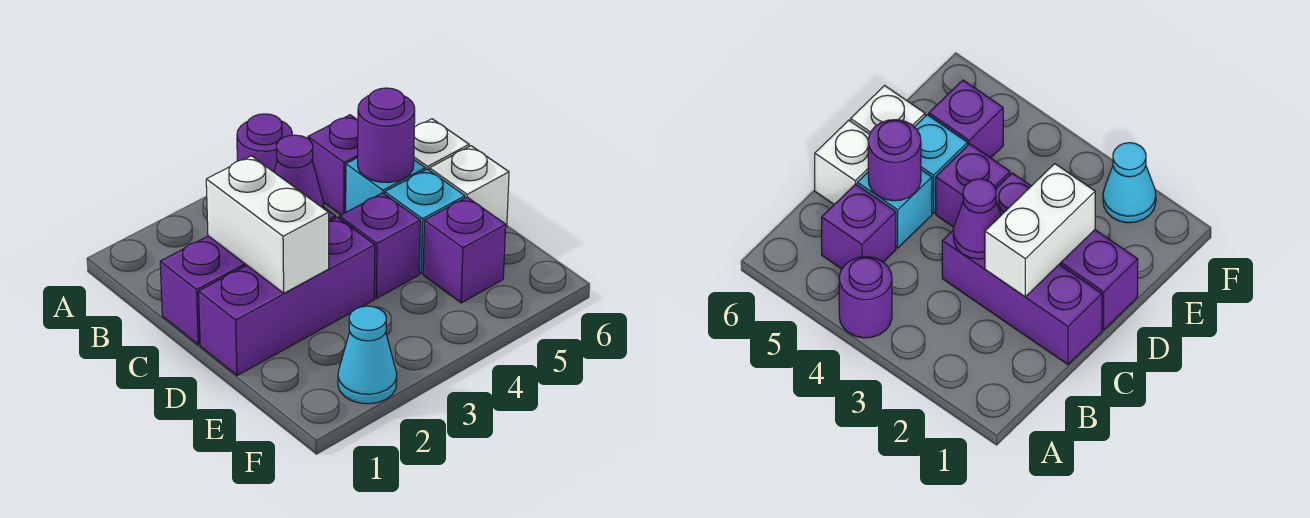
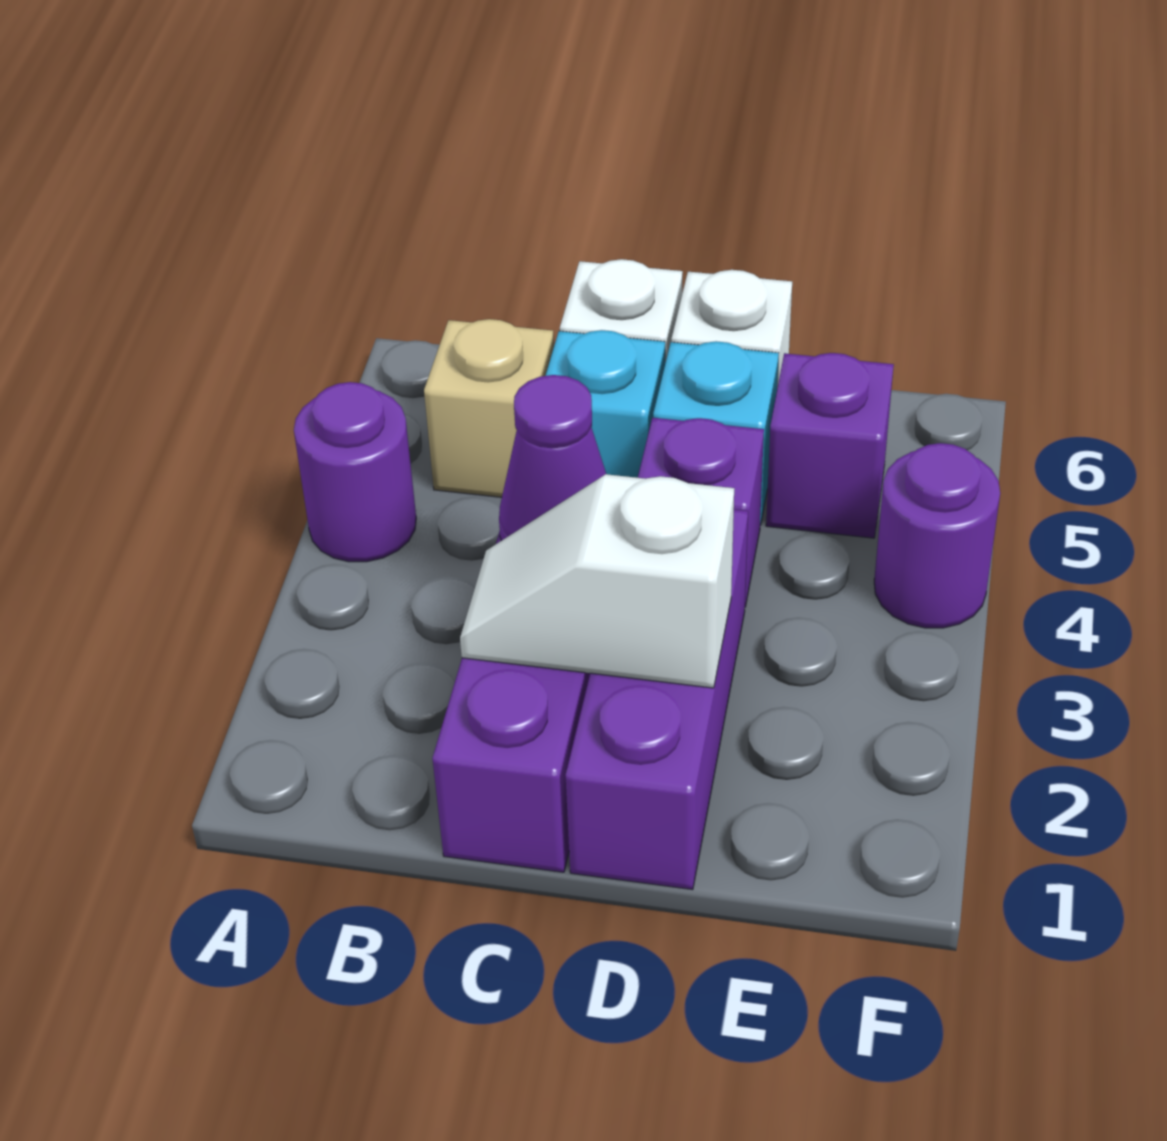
purple brick B5 level 1 -> tan brick B5 level 1
white brick C2:D2 level 2 -> white slope C2:D2 level 2 top D
purple round brick C5 level 2 -> purple round brick F4 level 1
cyan cone F2 level 1 -> none

